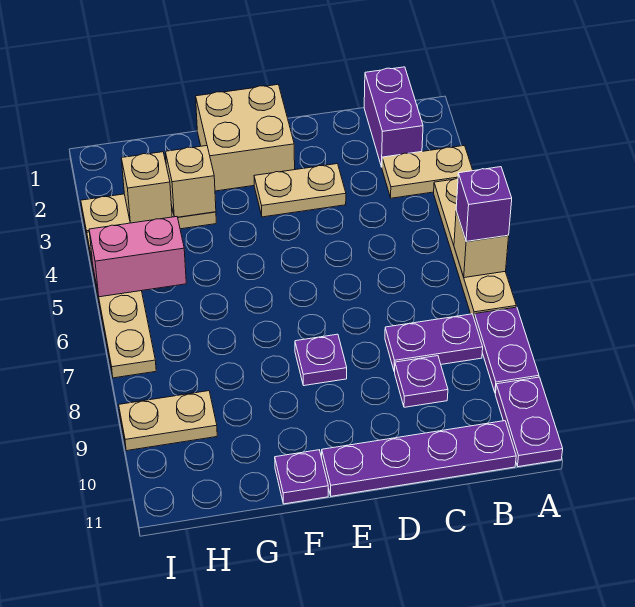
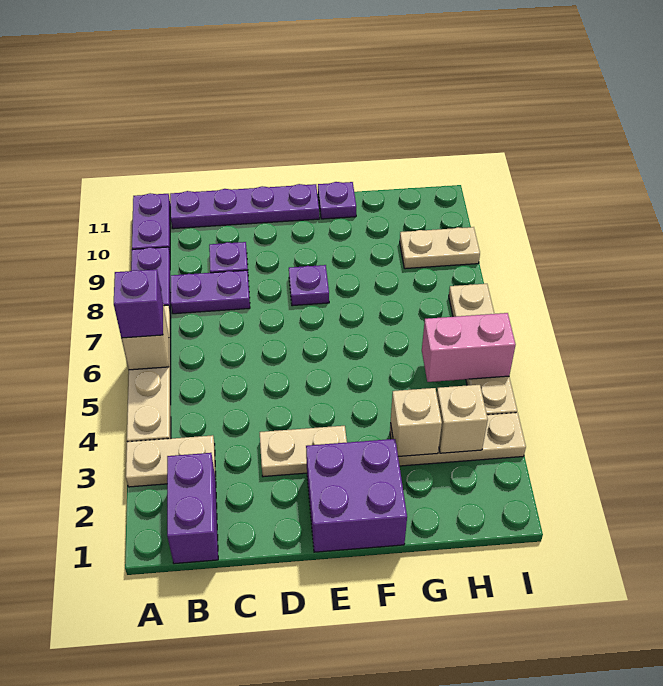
tan brick E1:F2 level 1 -> purple brick E1:F2 level 1

